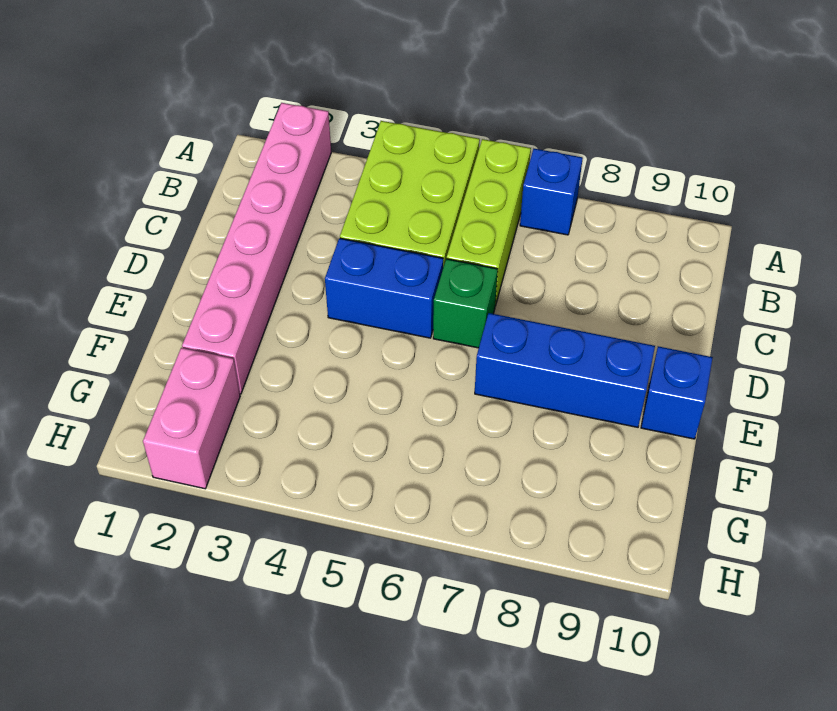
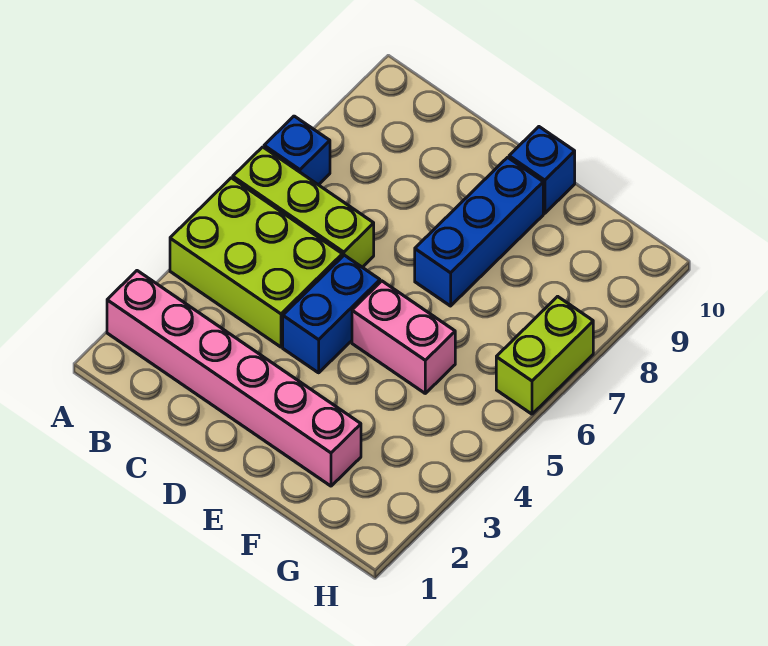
green brick D6 level 1 -> none
pink brick G2:H2 level 1 -> pink brick E5:F5 level 1
none -> lime brick H6:H7 level 1

